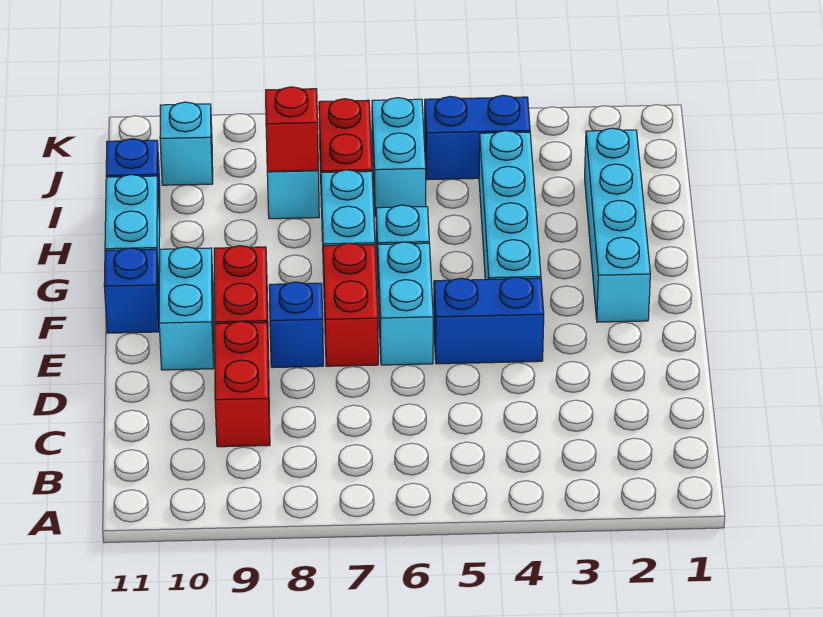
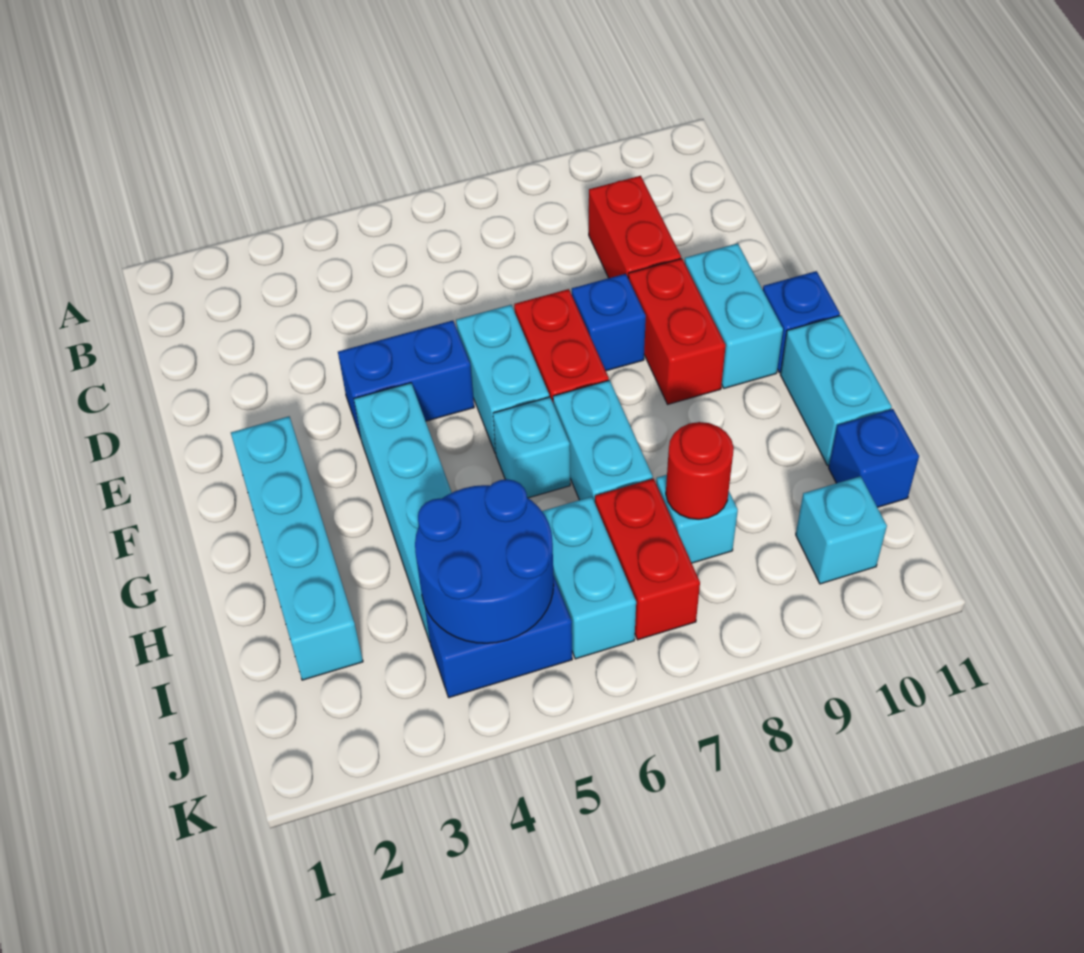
none -> blue round brick I4:J5 level 2
red brick I8 level 2 -> red round brick I8 level 2

